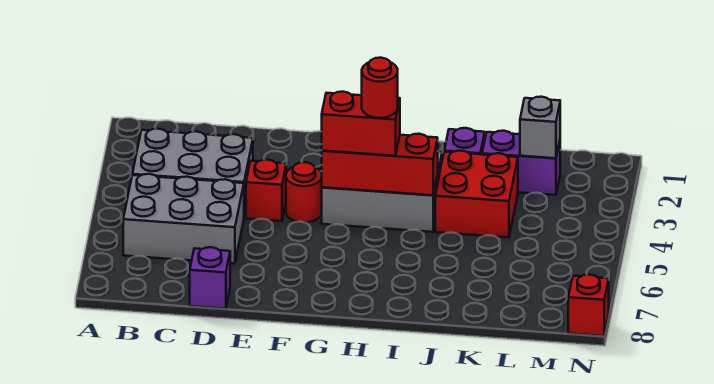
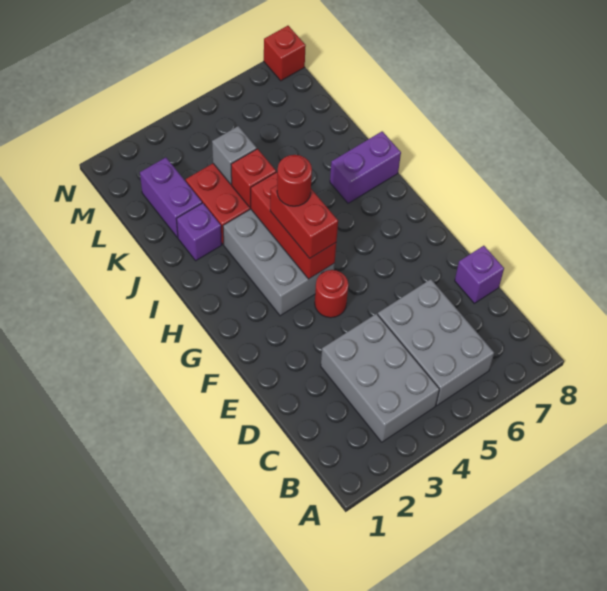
red brick E4 level 1 -> red brick J4 level 2
none -> purple brick I7:I8 level 1
grey brick L2 level 2 -> grey brick K4 level 2

